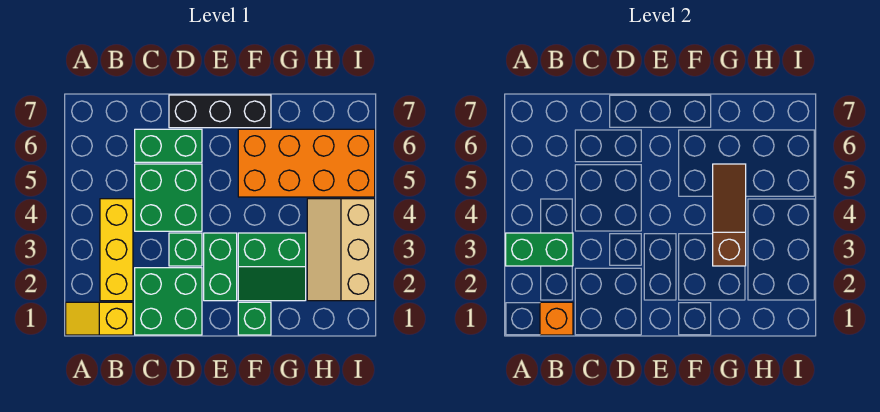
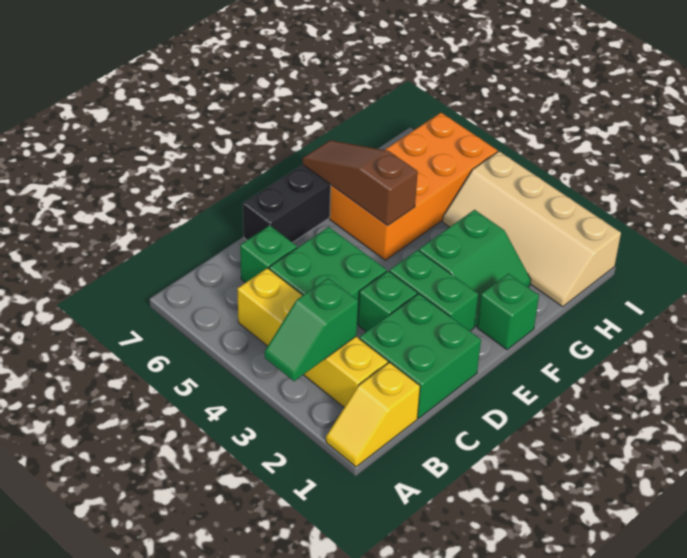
green brick A3:B3 level 2 -> green slope A3:B3 level 2 top B
orange brick B1 level 2 -> none
yellow brick B2:B4 level 1 -> yellow brick B2:B5 level 1
green brick C6:D6 level 1 -> green brick C6 level 1
brown slope G3:G5 level 2 top 3 -> brown slope F5:F7 level 2 top 5
tan slope H2:I4 level 1 top I -> tan slope H1:I4 level 1 top I

